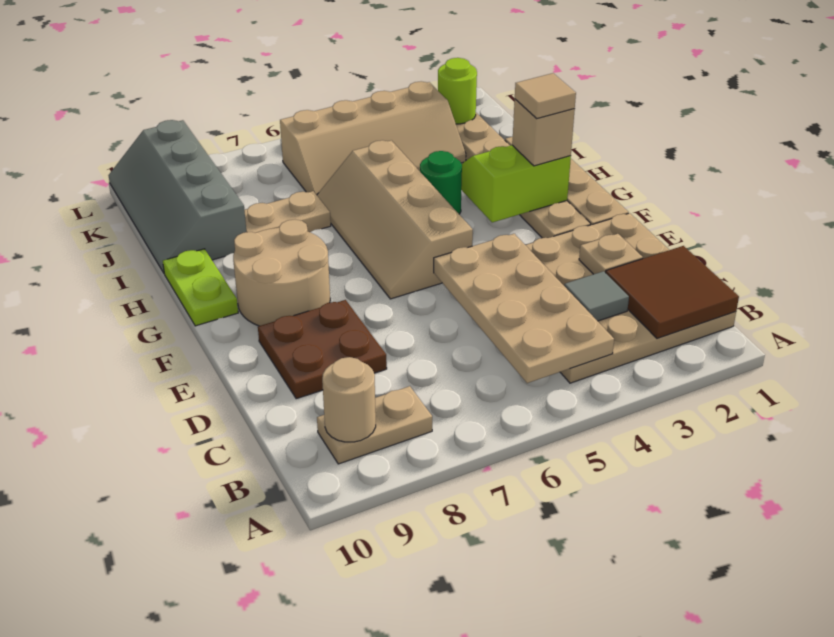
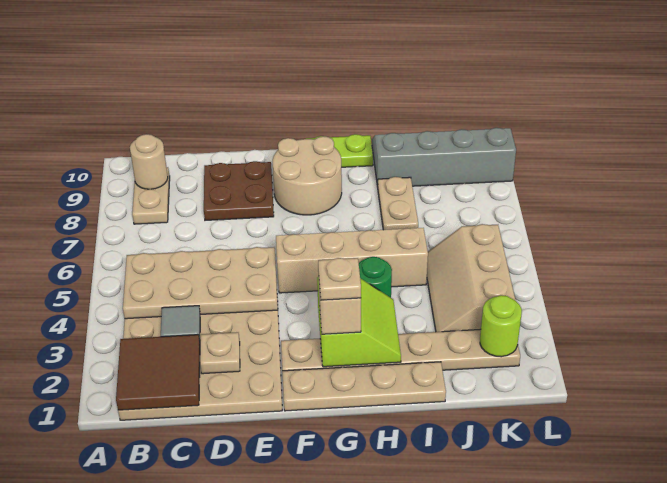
tan tile G2 level 4 -> tan plate G2 level 4
tan slope J3:K6 level 1 top K -> tan slope J3:K5 level 1 top K

